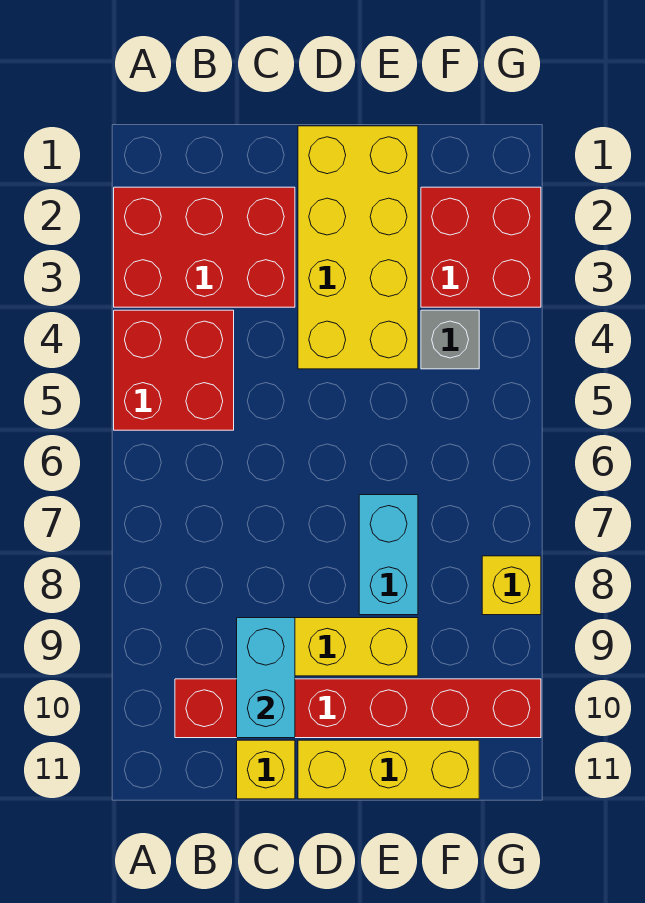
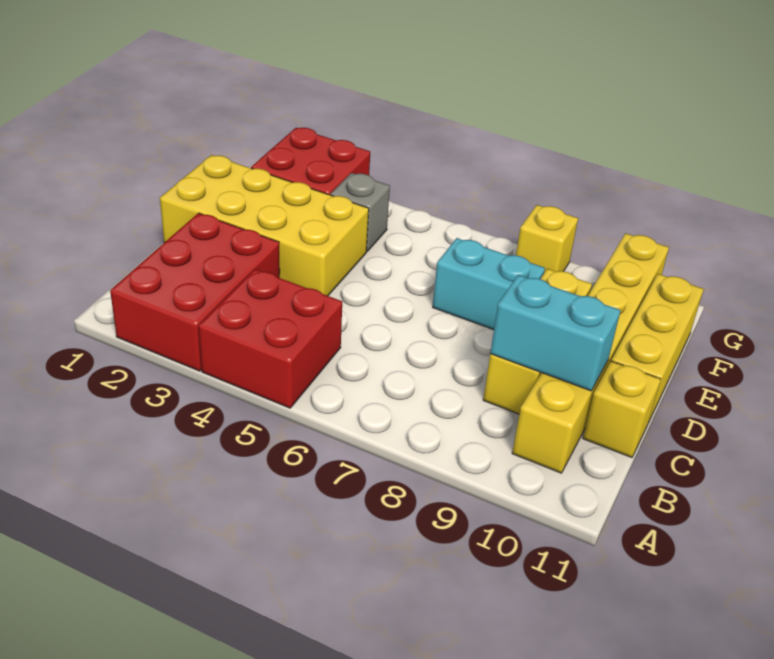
red brick B10:G10 level 1 -> yellow brick B10:G10 level 1

